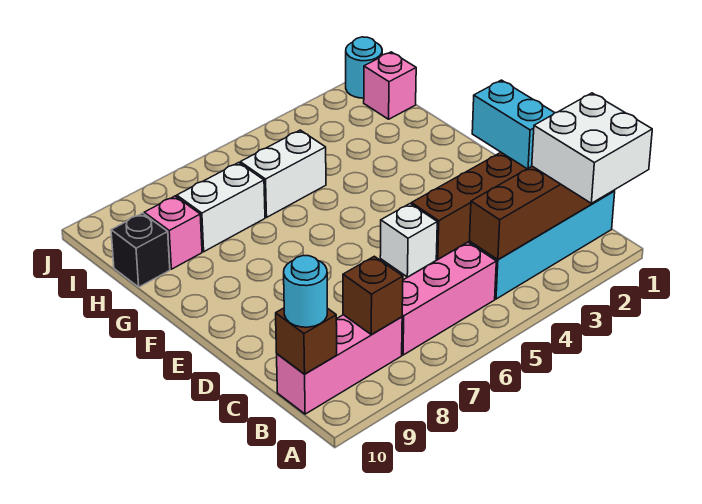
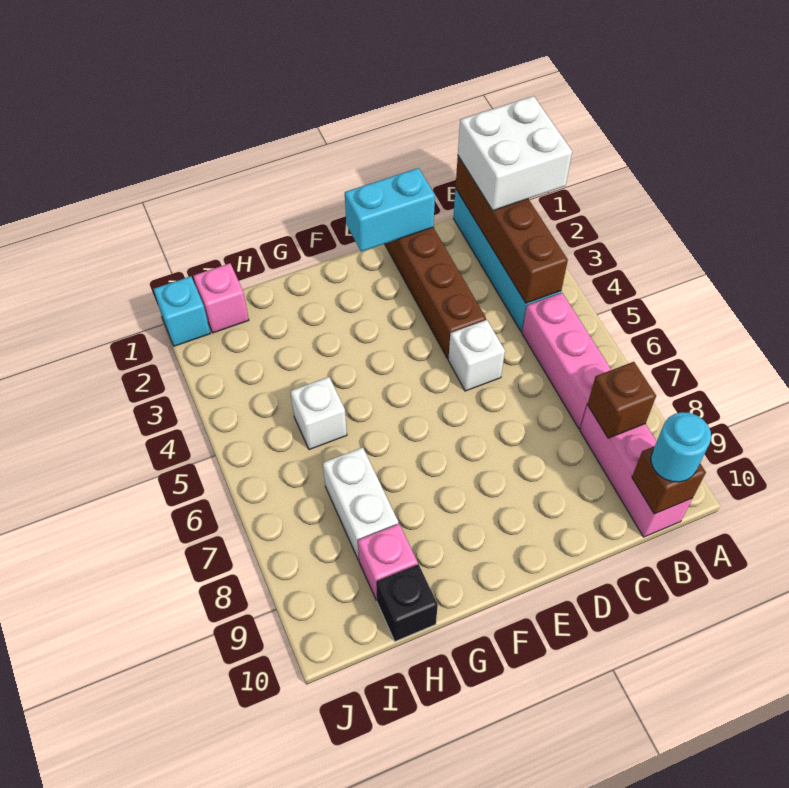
white brick H5:H6 level 1 -> white brick H5 level 1
cyan round brick J1 level 1 -> cyan brick J1 level 1

